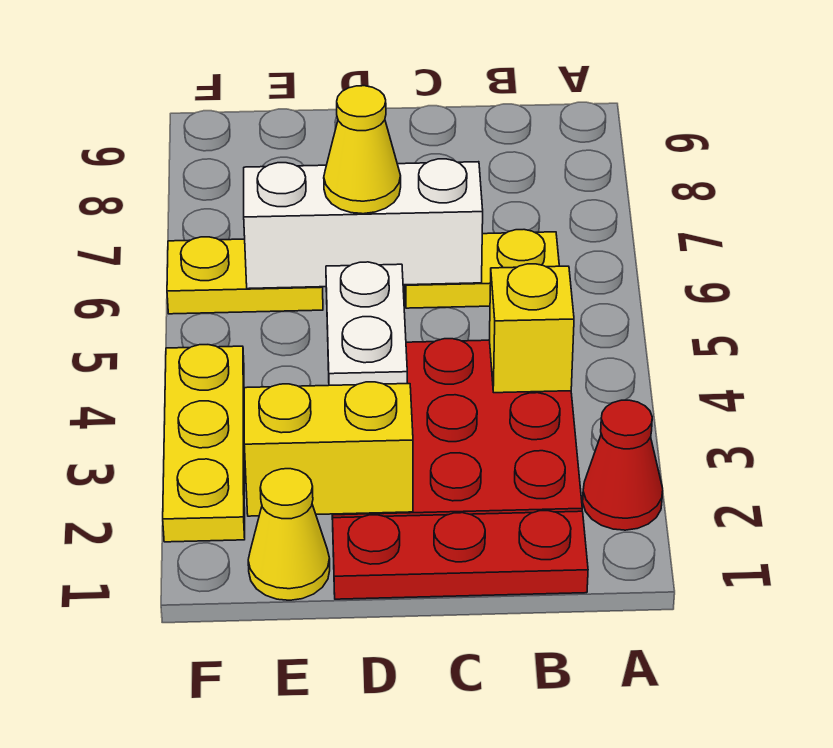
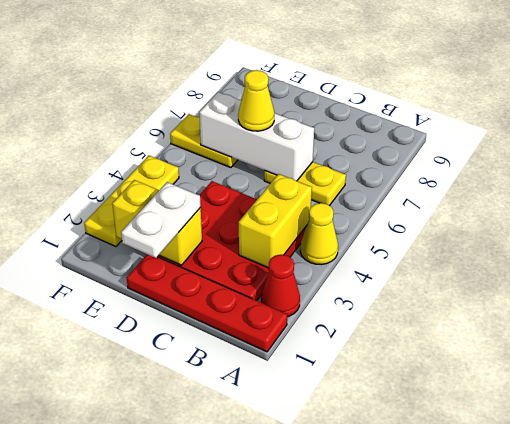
red plate B1:D1 level 1 -> red plate A1:D1 level 1
yellow brick B4 level 2 -> yellow brick B3:B4 level 2
white plate D4:D5 level 2 -> white plate D1:D2 level 3
yellow cone E1 level 1 -> yellow cone A4 level 1

